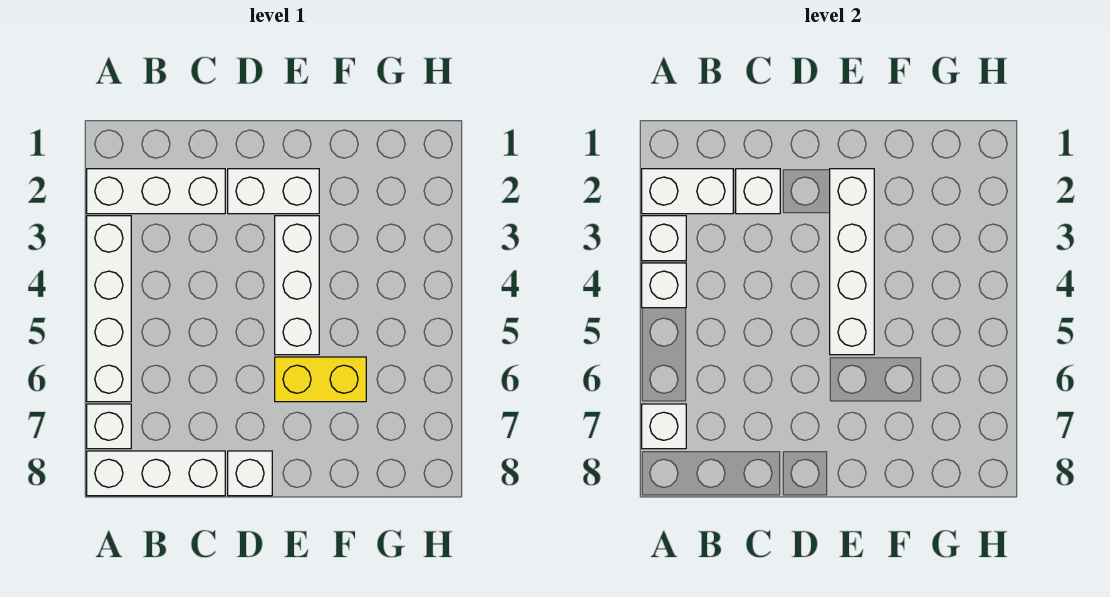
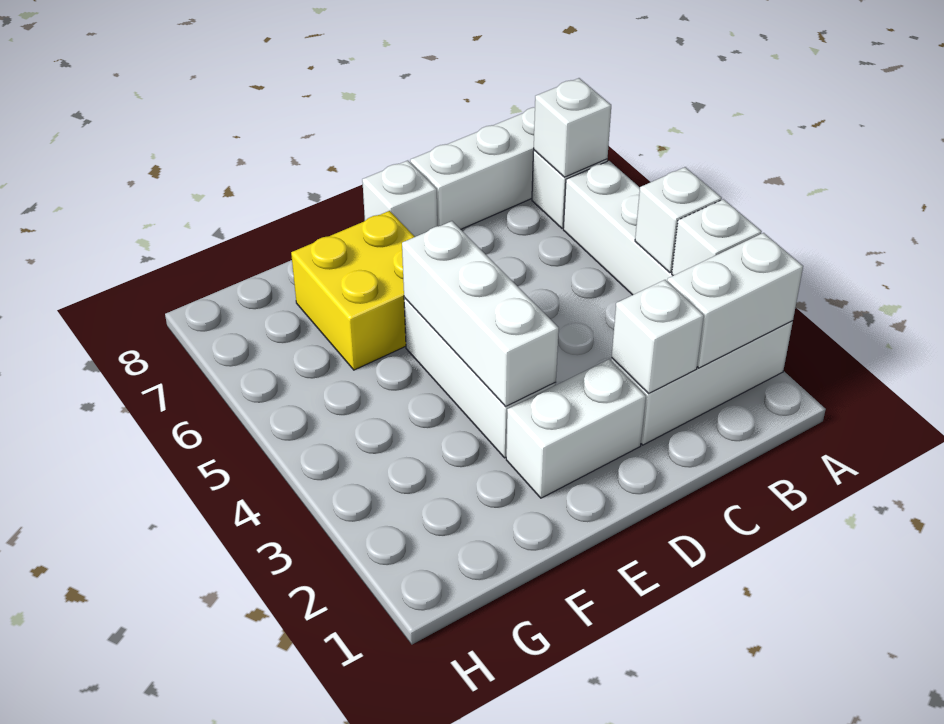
white brick E2:E5 level 2 -> white brick E3:E5 level 2
yellow brick E6:F6 level 1 -> yellow brick E6:F7 level 1

